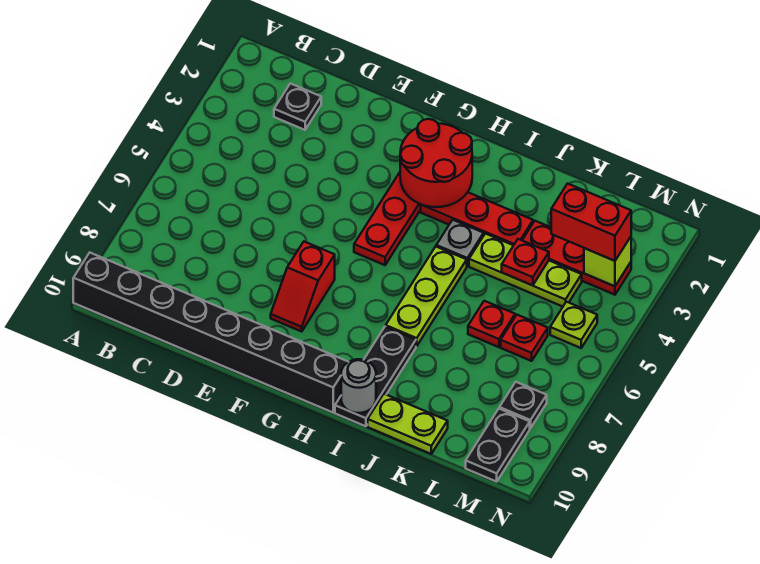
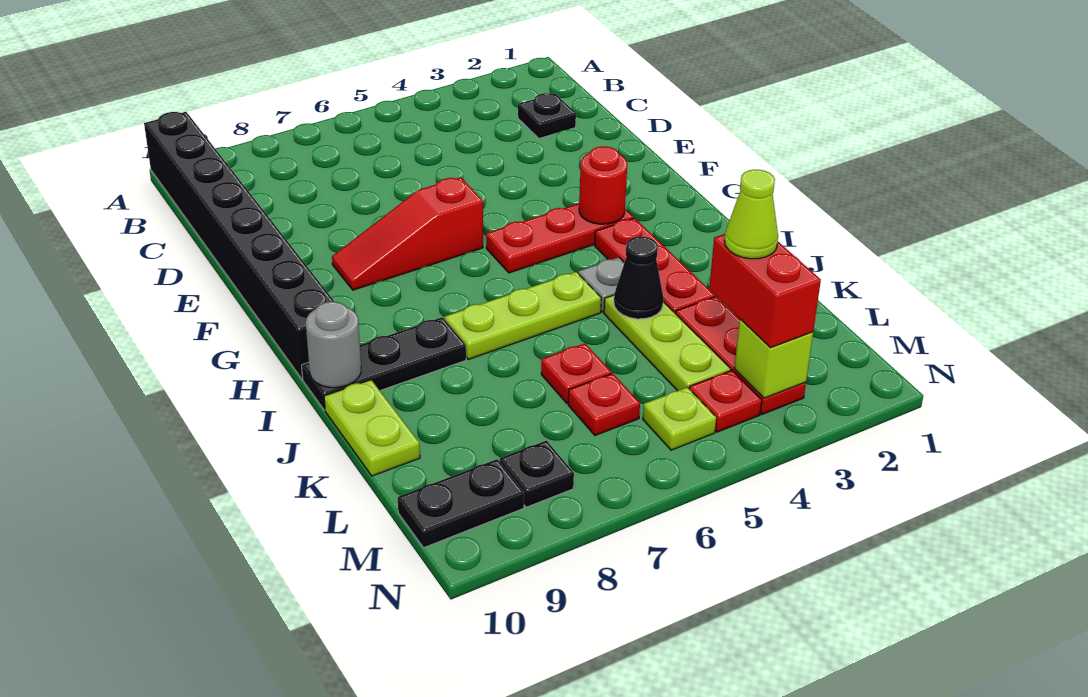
red slope F7:F8 level 1 top 7 -> red slope F6:F8 level 1 top 6
red round brick G2:H3 level 2 -> red round brick G3 level 2
none -> black cone J4 level 2
red plate K4 level 2 -> red plate M4 level 1
none -> lime cone L3 level 4

